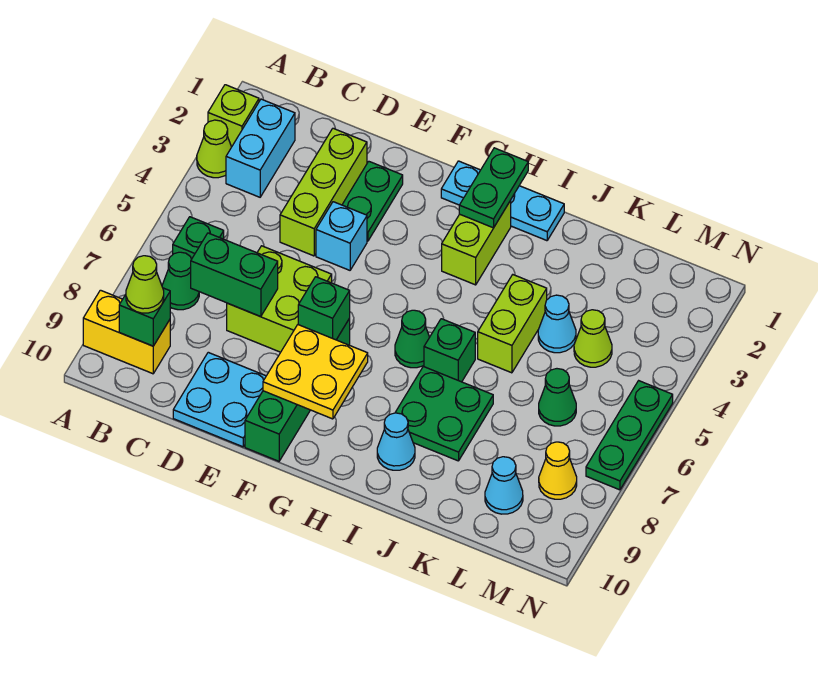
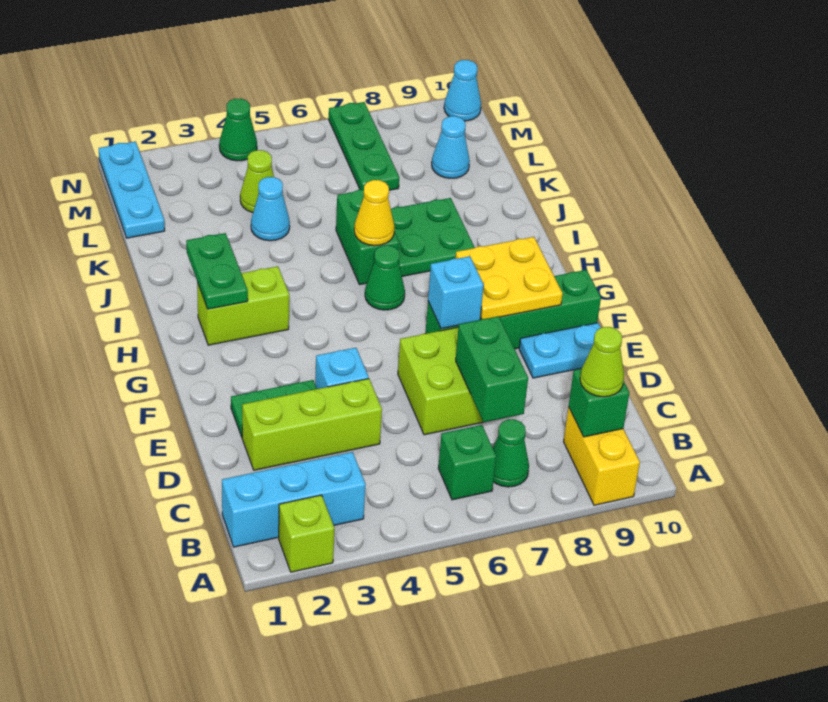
lime cone A3 level 1 -> none
cyan brick B2:B3 level 1 -> cyan brick B1:B3 level 1
cyan plate D9:E10 level 1 -> cyan plate E9:E10 level 1
green brick F7 level 2 -> cyan brick F7 level 2
cyan plate G1:I1 level 1 -> cyan plate L1:N1 level 1
green plate H1:H2 level 2 -> green plate H2:I2 level 2
green brick I6 level 1 -> green brick I6:J6 level 1
cyan cone I9 level 1 -> cyan cone N10 level 1
lime brick J4:J5 level 1 -> none
green cone L6 level 1 -> green cone N4 level 1
yellow cone M8 level 1 -> yellow cone I6 level 2
green plate N5:N7 level 1 -> green plate L7:N7 level 1

